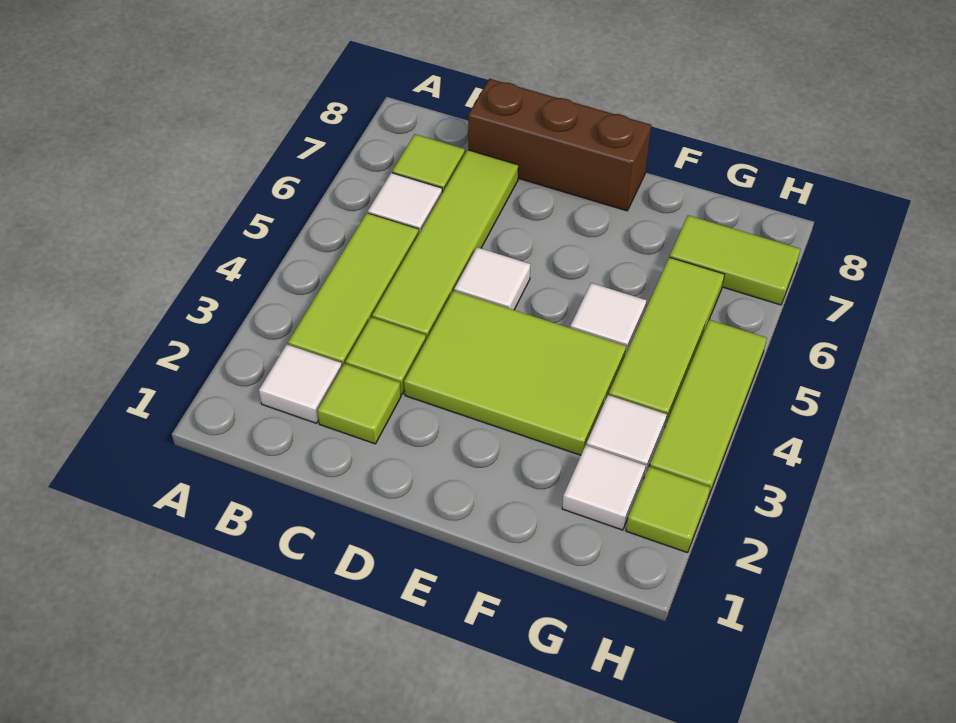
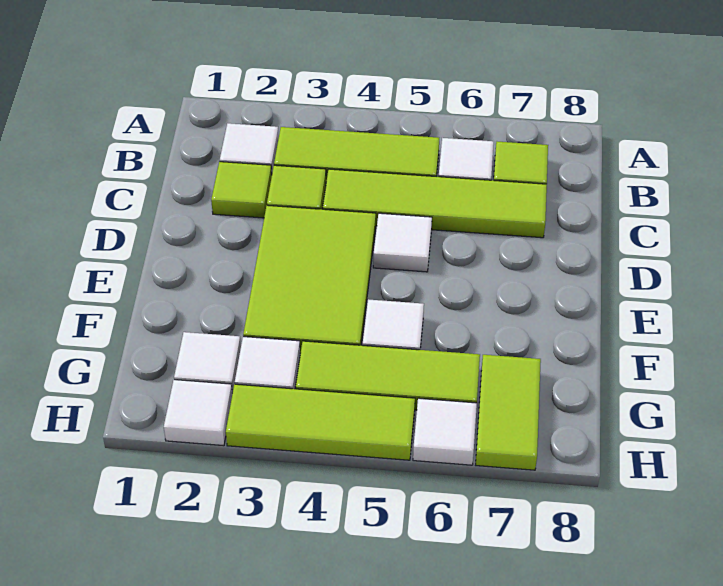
brown brick C8:E8 level 1 -> none
lime tile H2 level 1 -> white tile H2 level 1
none -> white tile H6 level 1

